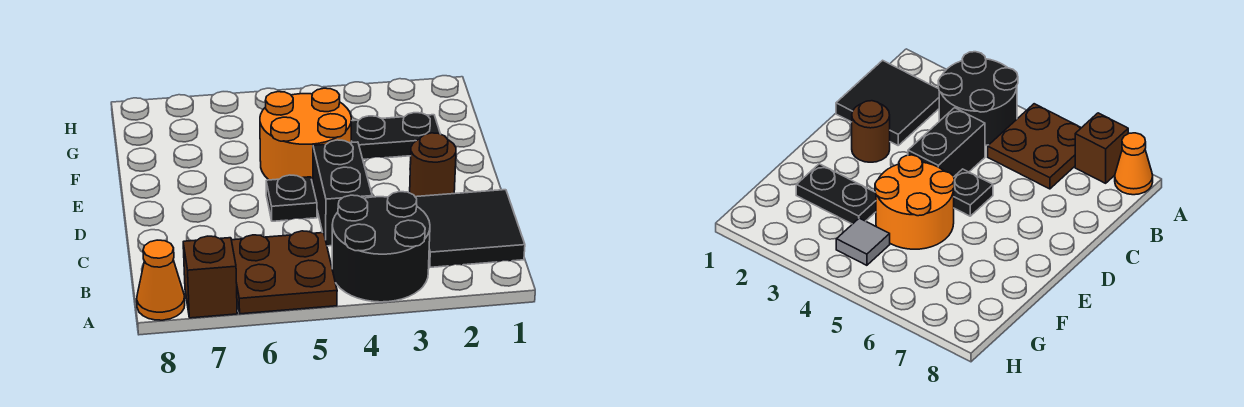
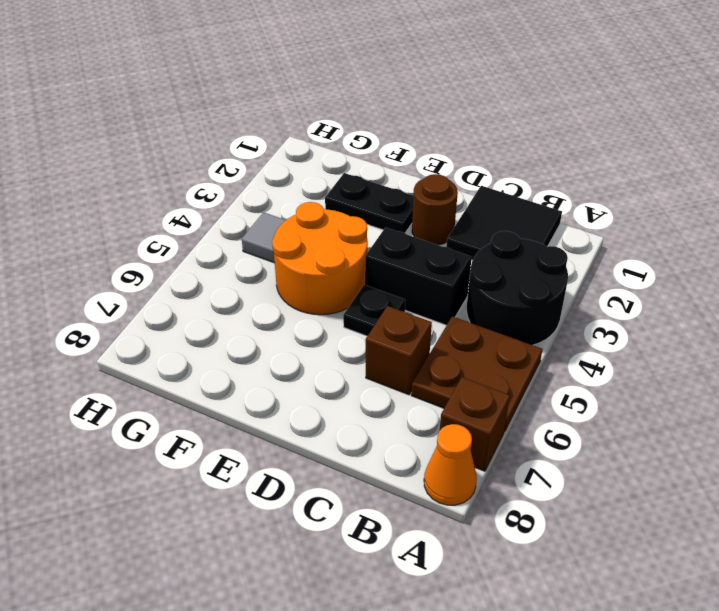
none -> brown brick C6 level 1
black plate F2:F3 level 1 -> black plate E2:F2 level 1

